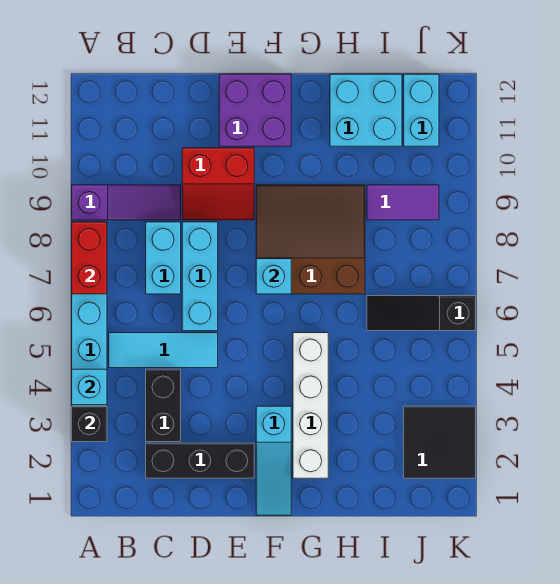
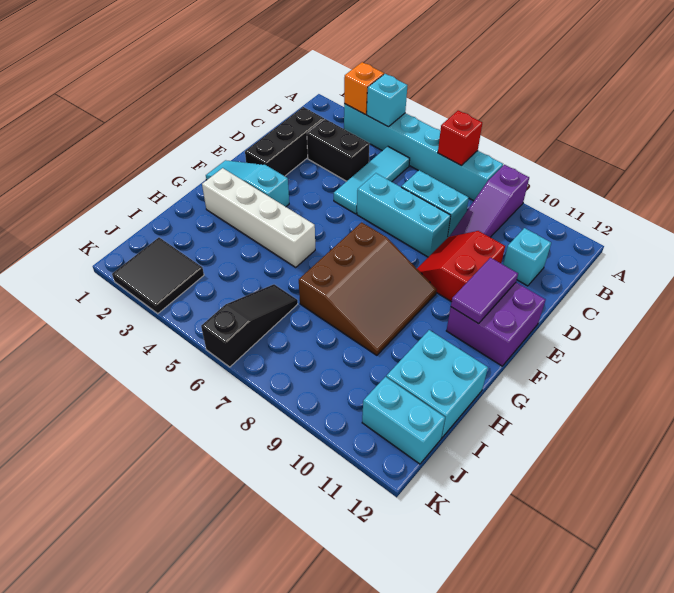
black brick A3 level 2 -> orange brick A3 level 2
red brick A7:A8 level 2 -> red brick A7 level 2
cyan brick F7 level 2 -> cyan brick C11 level 1
purple tile I9:J9 level 1 -> purple tile E11:F11 level 2

